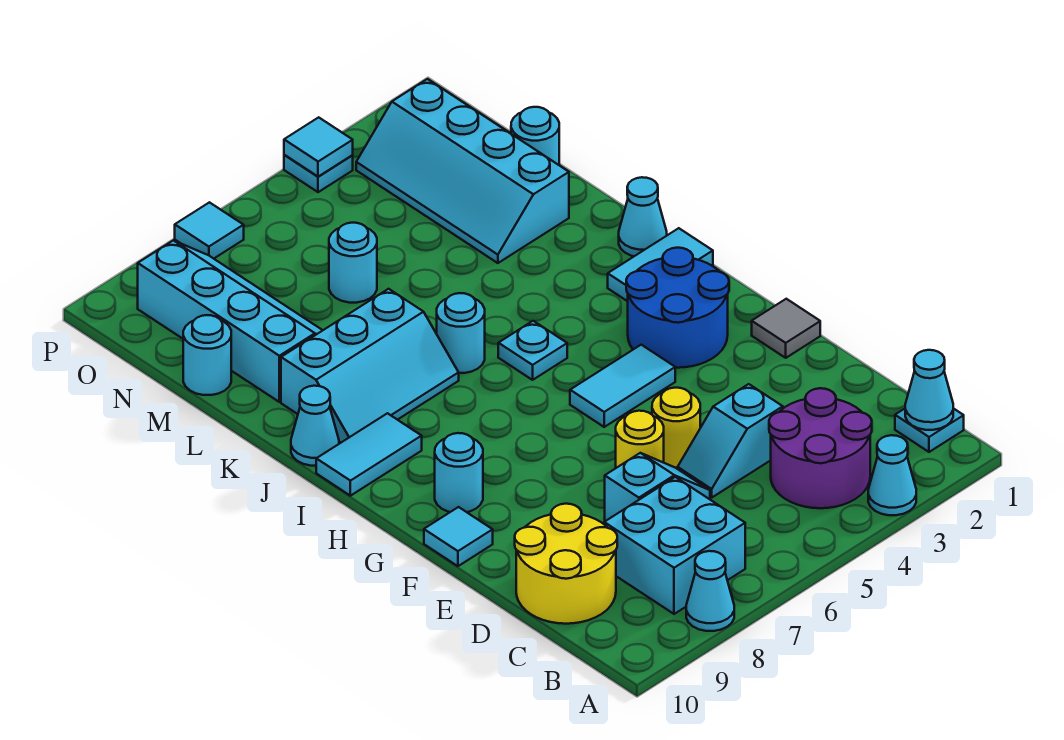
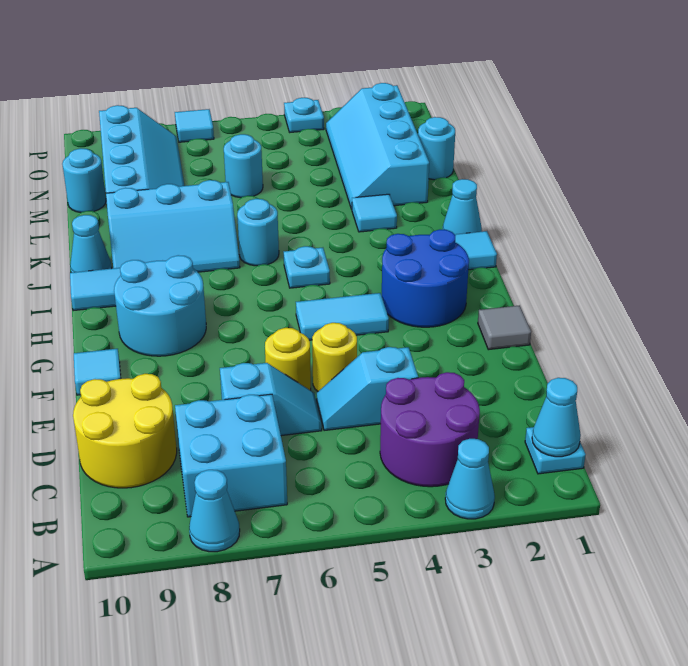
cyan round brick G9 level 1 -> cyan round brick G8:H9 level 1
cyan tile P4 level 2 -> cyan tile K3 level 1

